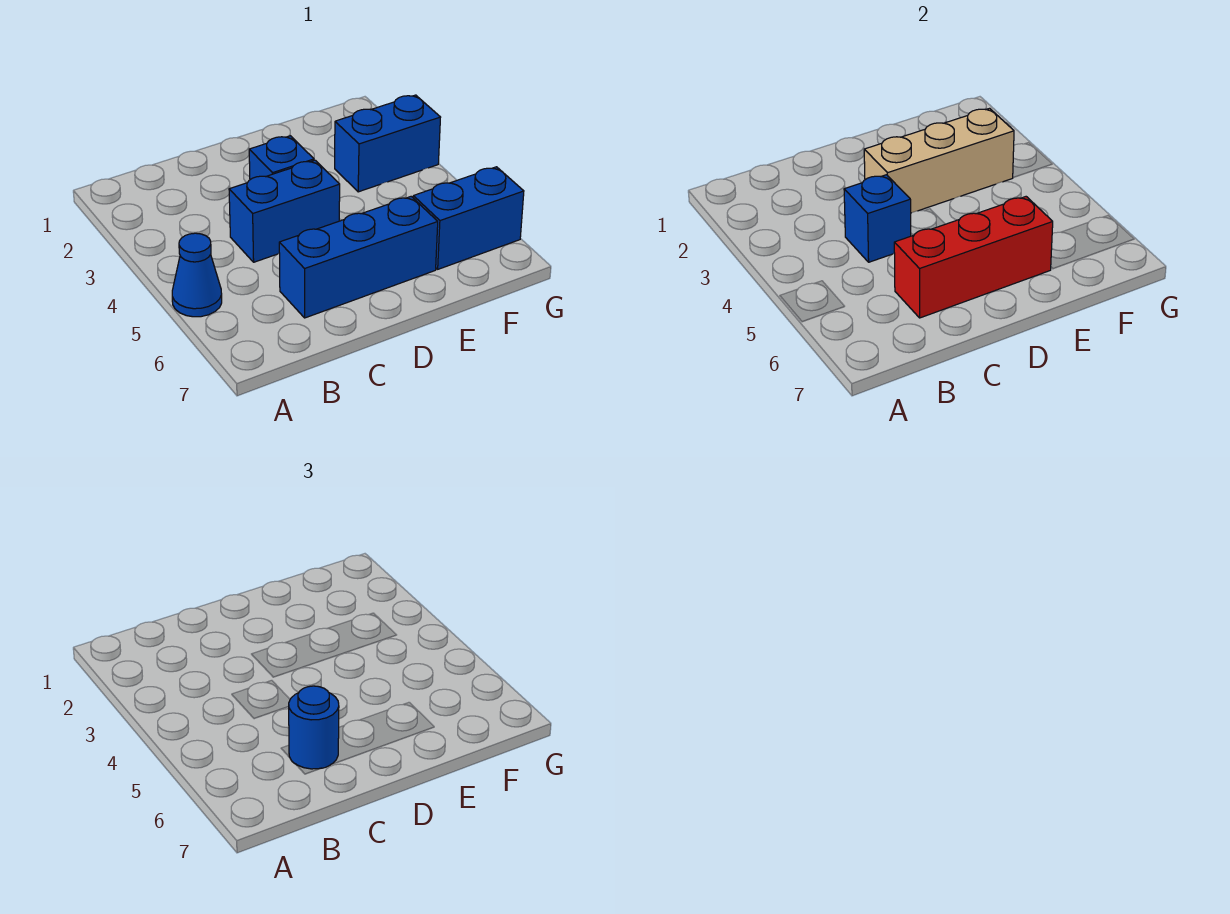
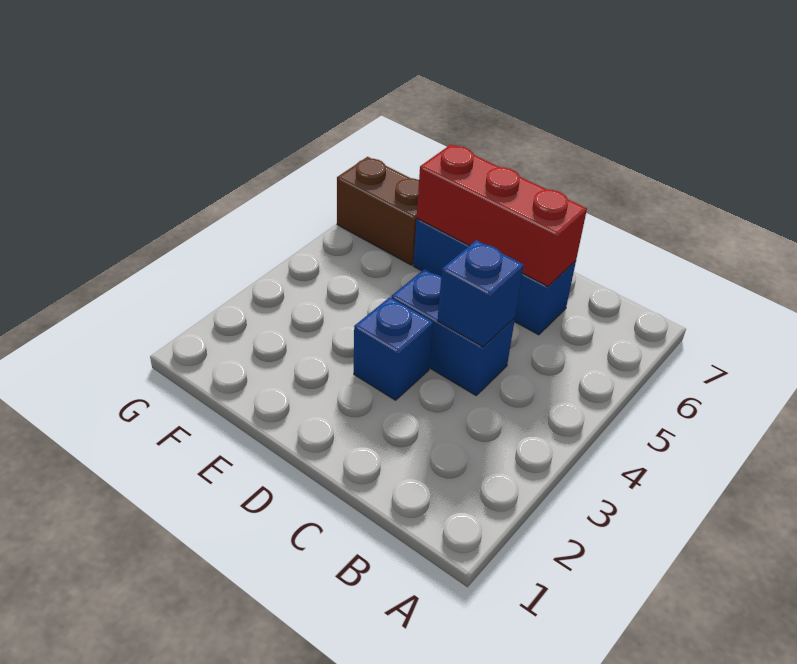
blue cone A5 level 1 -> none
blue round brick C6 level 3 -> none
tan brick D3:F3 level 2 -> none
blue brick F3:G3 level 1 -> none
blue brick F6:G6 level 1 -> brown brick F6:G6 level 1

